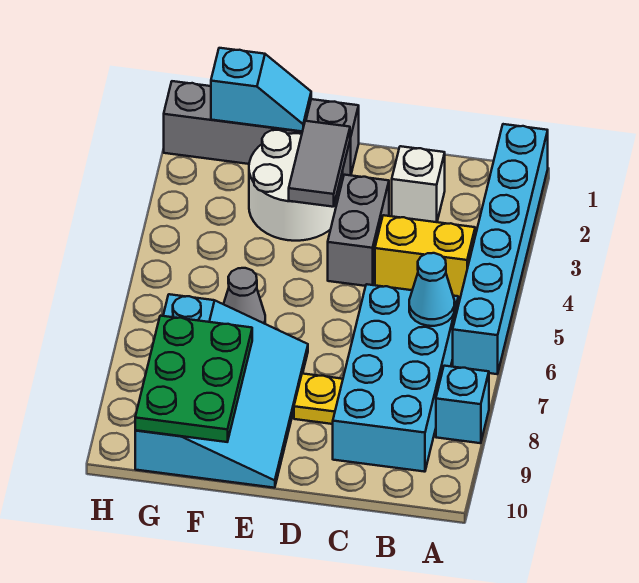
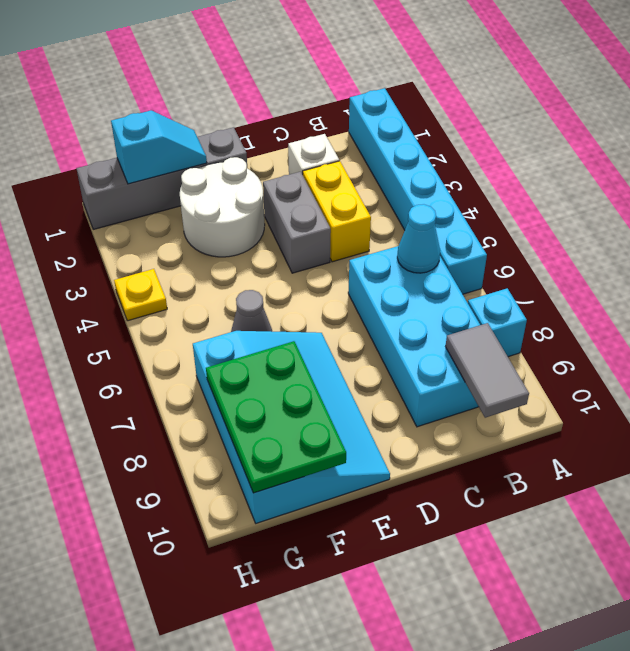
yellow brick B4:C4 level 1 -> yellow brick C3:C4 level 1
yellow plate D8 level 1 -> yellow plate H4 level 1
grey tile E2:E3 level 2 -> grey tile B9:B10 level 2

